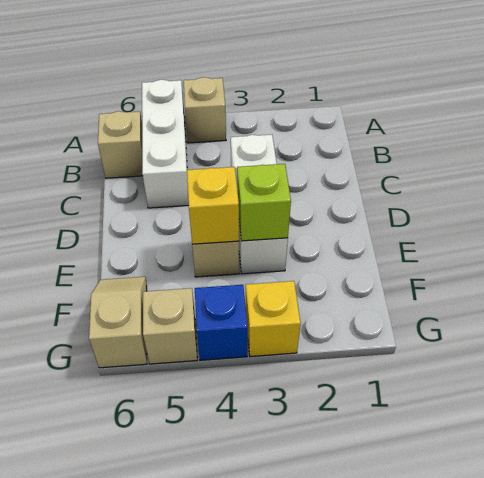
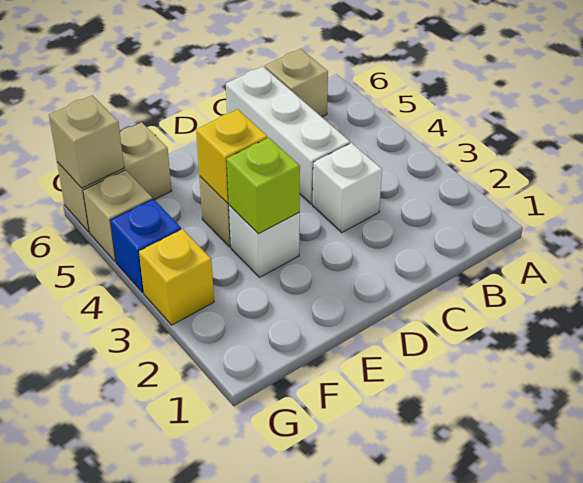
tan brick A4 level 1 -> tan brick G6 level 2
white brick A5:C5 level 1 -> white brick C4:C6 level 1
tan slope F6:G6 level 1 top G -> tan brick F6:G6 level 1

